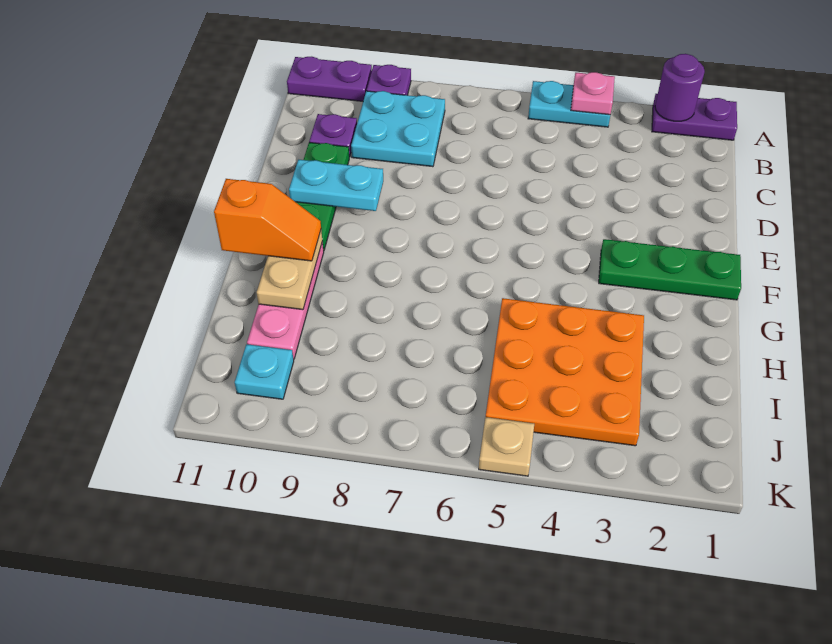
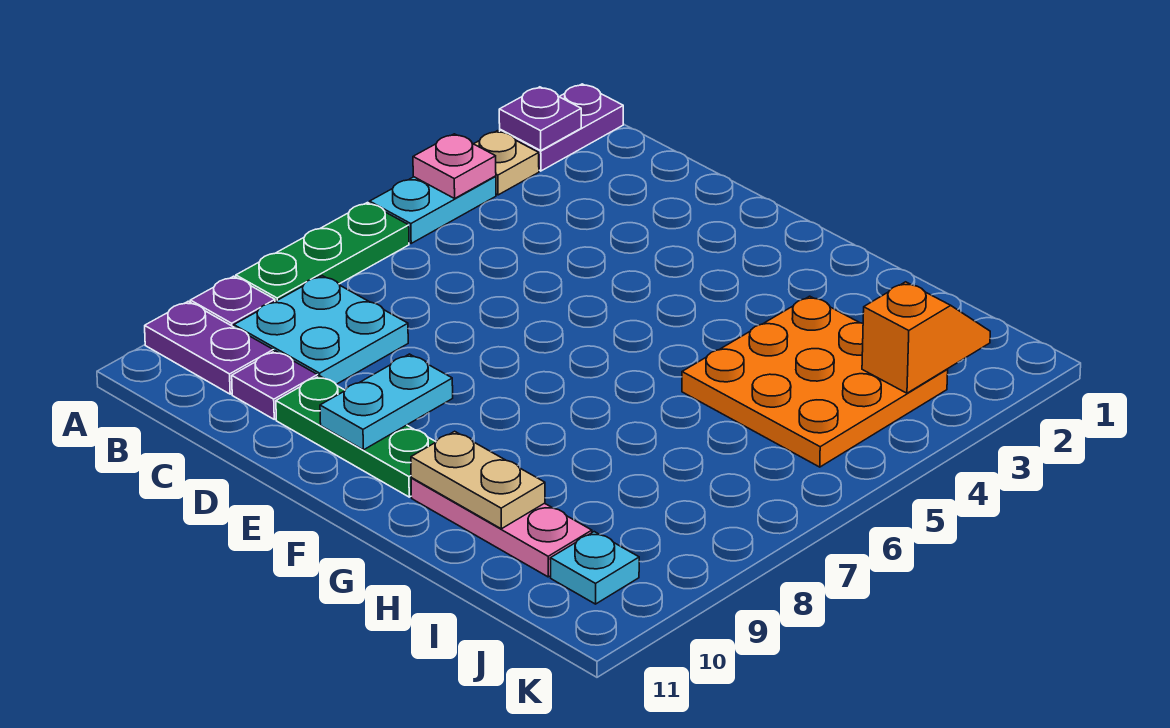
purple round brick A2 level 2 -> purple plate A2 level 2
purple plate A10:A11 level 1 -> purple plate A10:B10 level 1
green plate F1:F3 level 1 -> green plate A6:A8 level 1
orange slope G10:G11 level 3 top 11 -> orange slope J2:J3 level 2 top 3
tan plate K5 level 1 -> tan plate A3 level 1

